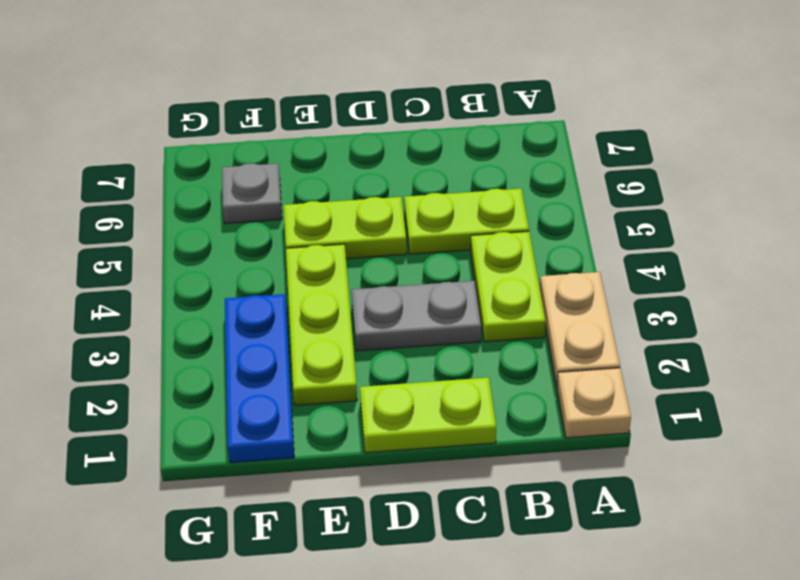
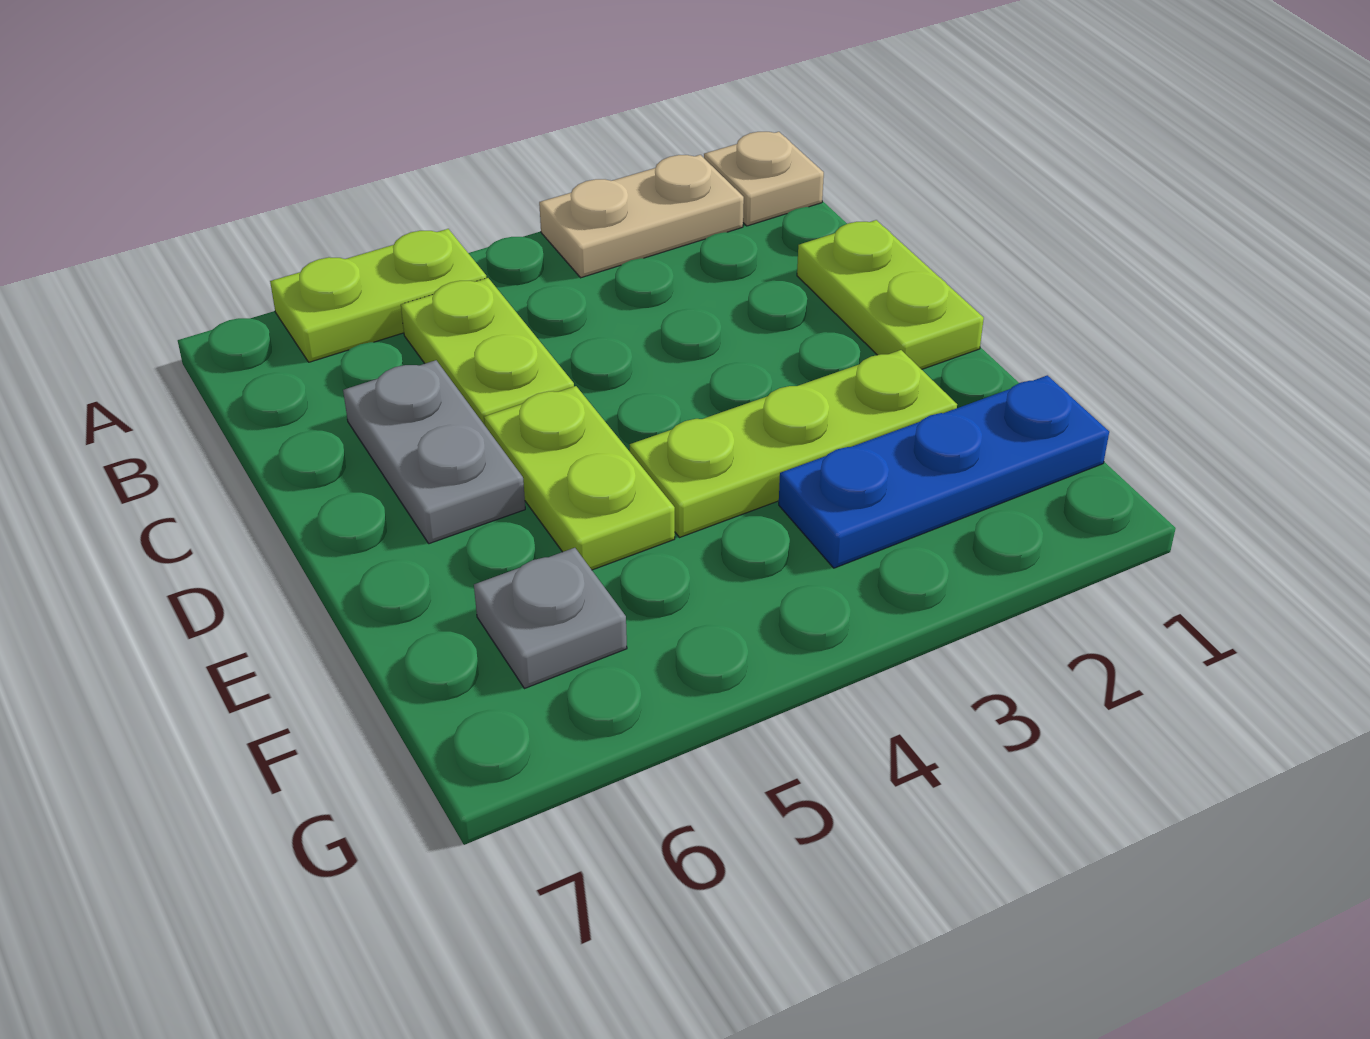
lime plate B3:B4 level 1 -> lime plate A5:A6 level 1
grey plate C3:D3 level 1 -> grey plate C6:D6 level 1

